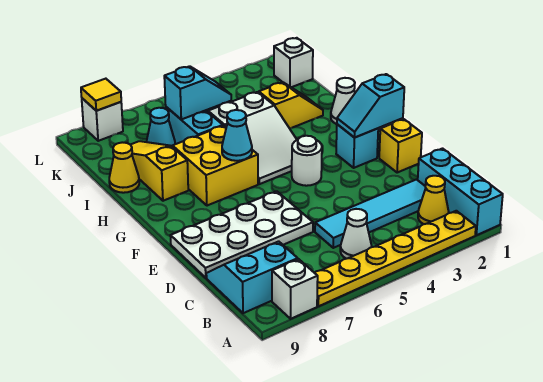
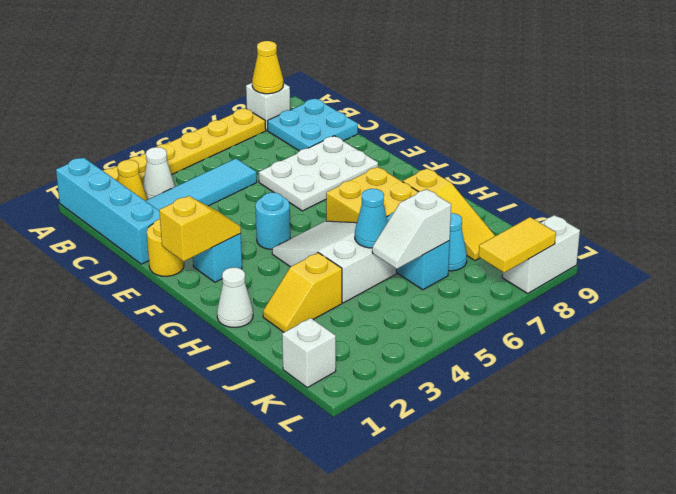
cyan brick A1:C1 level 1 -> cyan brick A1:D1 level 1
white cone B5 level 1 -> white cone B3 level 1
cyan slope B8:C9 level 1 top B -> cyan plate B8:C9 level 1
white plate D6:E9 level 1 -> white plate D6:E8 level 1
yellow brick E1 level 1 -> yellow round brick E1 level 1
cyan slope F1:F2 level 2 top 1 -> yellow slope F1:F2 level 2 top 1
white round brick F4 level 1 -> cyan round brick F4 level 1
cyan cone G6 level 2 -> cyan cone I5 level 2
yellow cone I9 level 1 -> yellow cone A8 level 2
cyan slope J5:J6 level 2 top 6 -> white slope J5:J6 level 2 top 6
white brick L8 level 1 -> white brick L8:L9 level 1
yellow tile L8 level 2 -> yellow tile L7:L8 level 2

